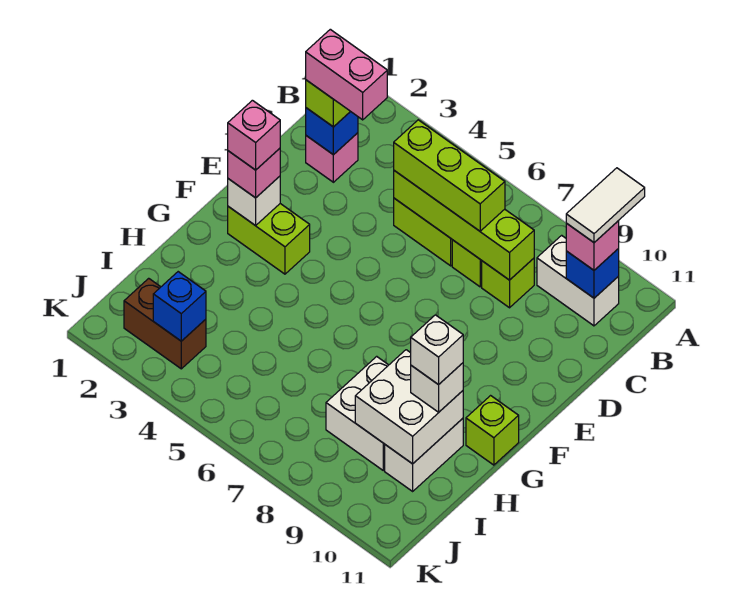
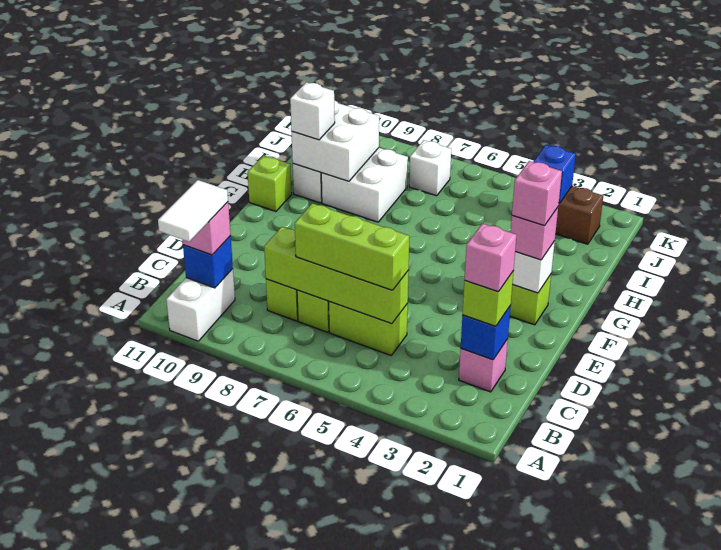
white brick B9:B10 level 1 -> white brick A10:B10 level 1
pink brick C2:C3 level 4 -> pink brick C2 level 4
white brick H10 level 4 -> white brick J7 level 1

